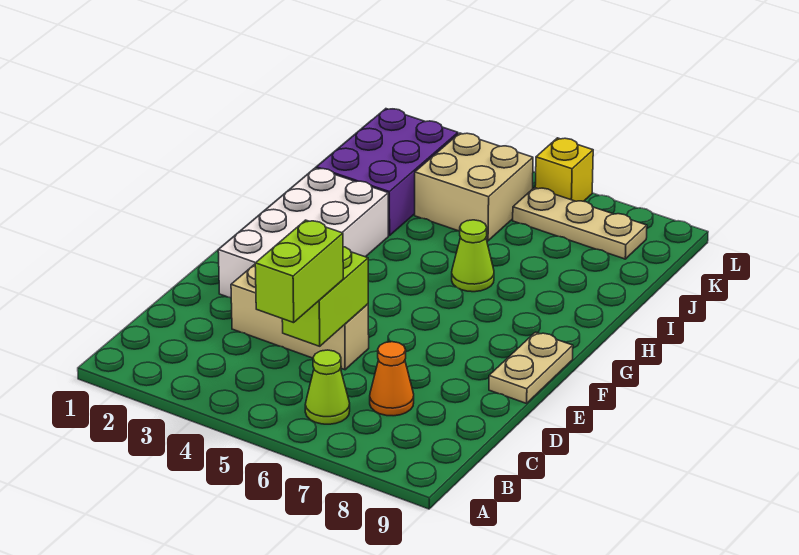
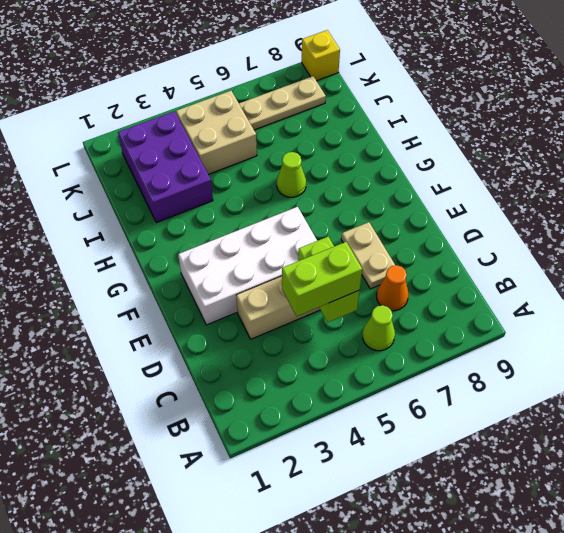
lime brick B5:C5 level 3 -> lime brick C4:C5 level 3
white brick E2:H3 level 1 -> white brick E2:F5 level 1
tan plate E9:F9 level 1 -> tan plate D7:E7 level 1
yellow brick L6 level 1 -> yellow brick L9 level 1

